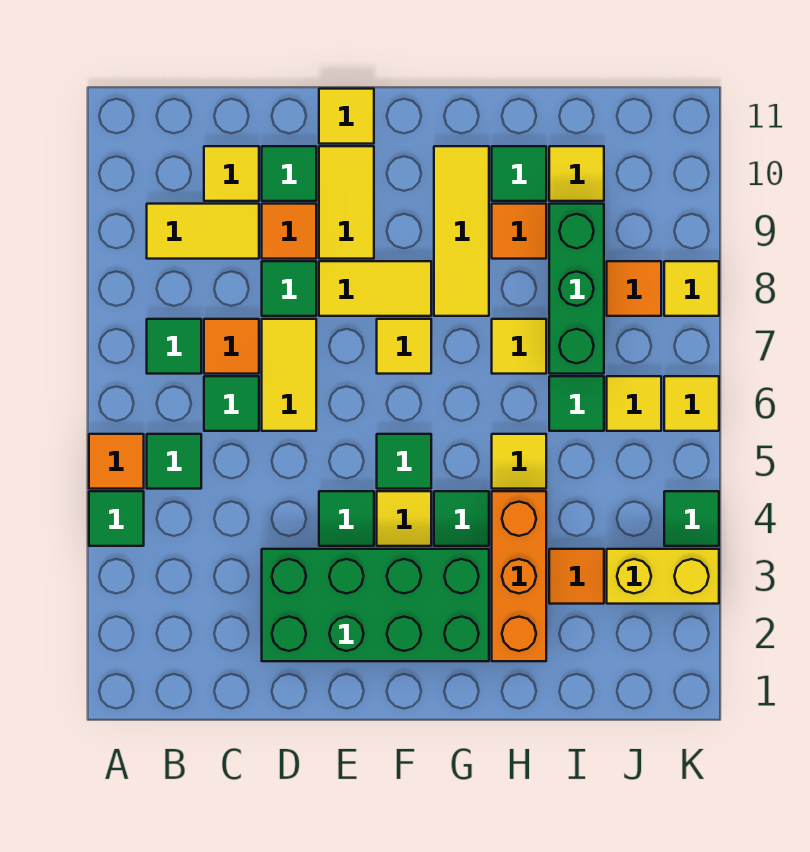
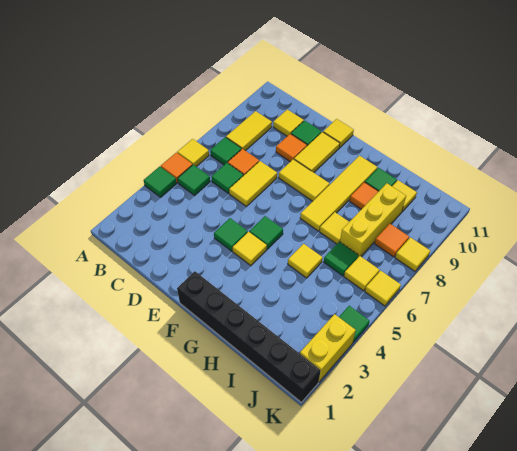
yellow tile B9:C9 level 1 -> yellow tile B8:B9 level 1
green brick D2:G3 level 1 -> none
green tile D8 level 1 -> none
none -> black brick F1:K1 level 1
yellow tile F7 level 1 -> yellow tile A6 level 1
green tile G4 level 1 -> none
yellow tile G8:G10 level 1 -> yellow tile G7:G10 level 1
orange brick H2:H4 level 1 -> none
orange tile I3 level 1 -> none
green brick I7:I9 level 1 -> yellow brick I7:I9 level 1
yellow brick J3:K3 level 1 -> yellow brick K2:K3 level 1

